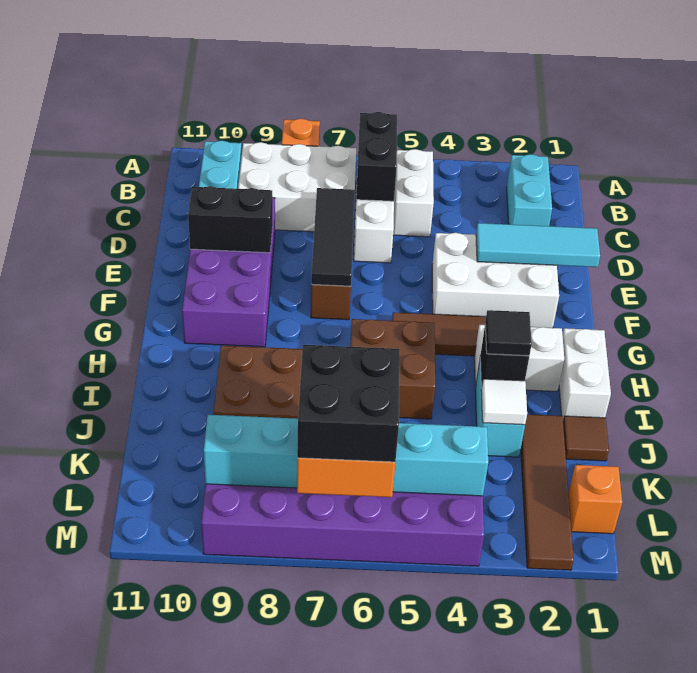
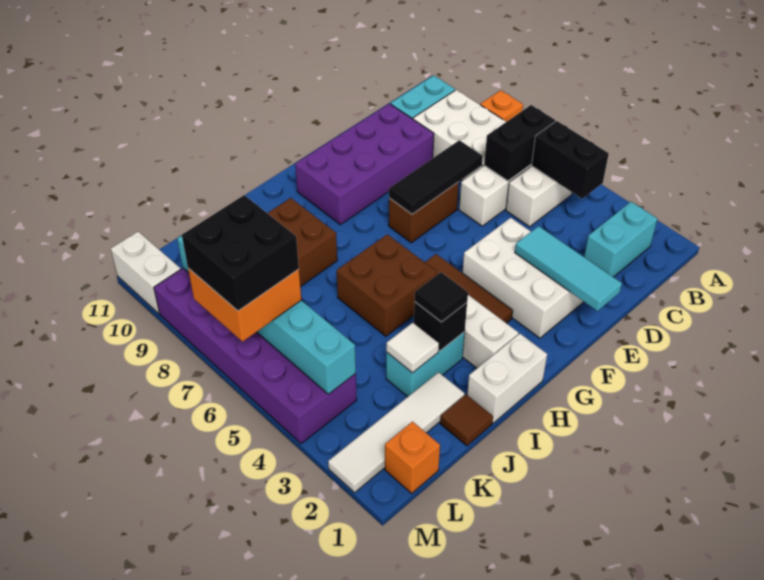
black brick E9:E10 level 2 -> black brick B4:B5 level 2
brown tile J2:M2 level 1 -> white tile J2:M2 level 1
none -> white brick M10:M11 level 1

